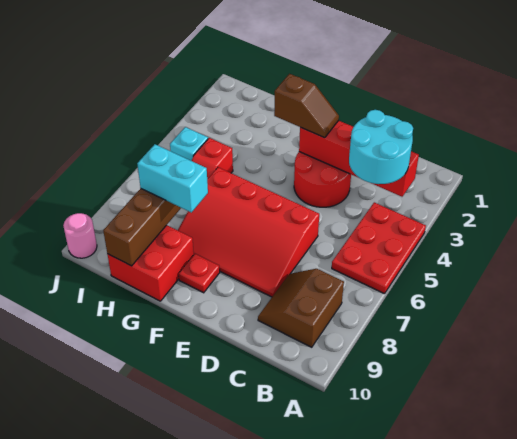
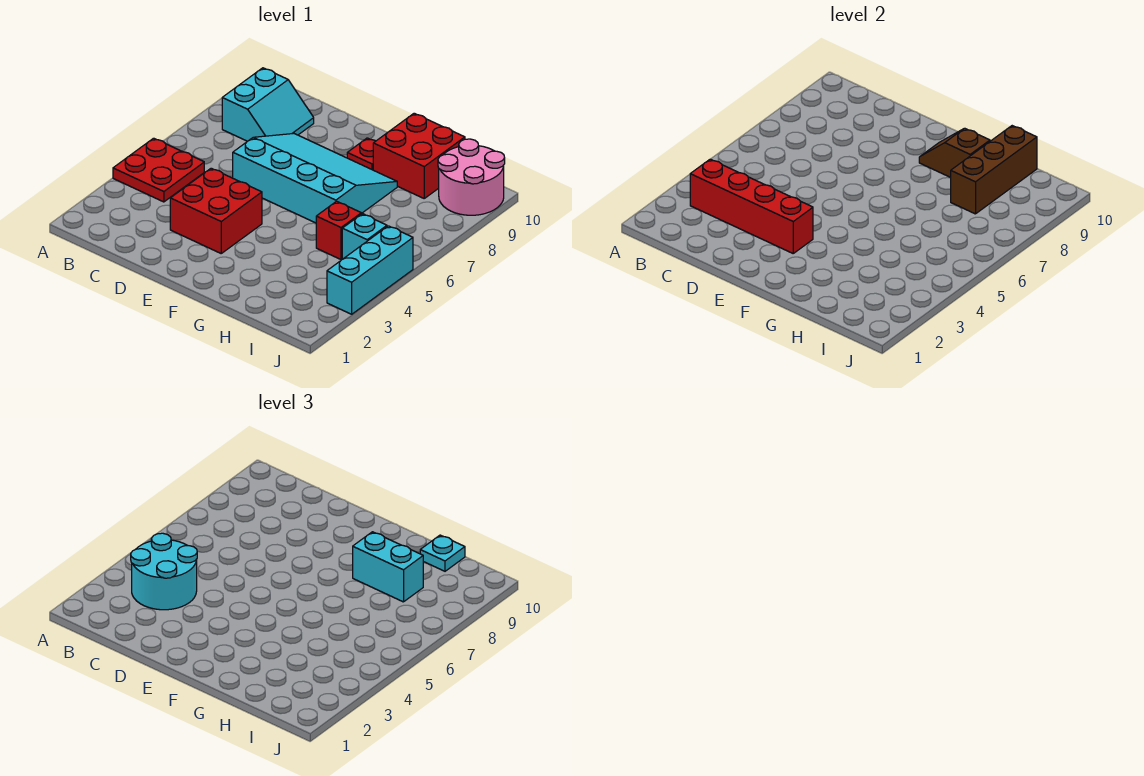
red plate A4:B6 level 1 -> red plate A4:B5 level 1
brown slope B8:C9 level 1 top B -> cyan slope B8:C9 level 1 top B
red round brick D3:E4 level 1 -> red brick D3:E4 level 1
red slope D6:G8 level 1 top 6 -> cyan slope D6:G8 level 1 top 6
brown slope E3:F3 level 3 top F -> brown slope F9:G9 level 2 top G
none -> cyan plate H10 level 3
none -> cyan brick J3:J5 level 1
pink round brick J10 level 1 -> pink round brick I9:J10 level 1

